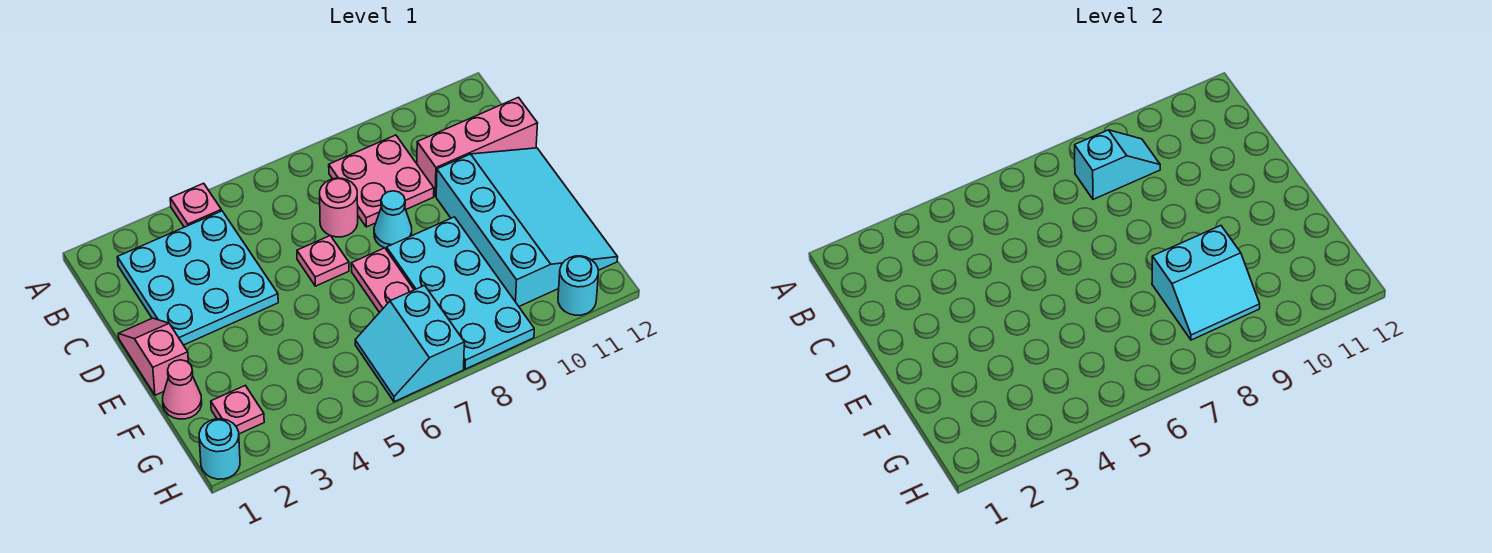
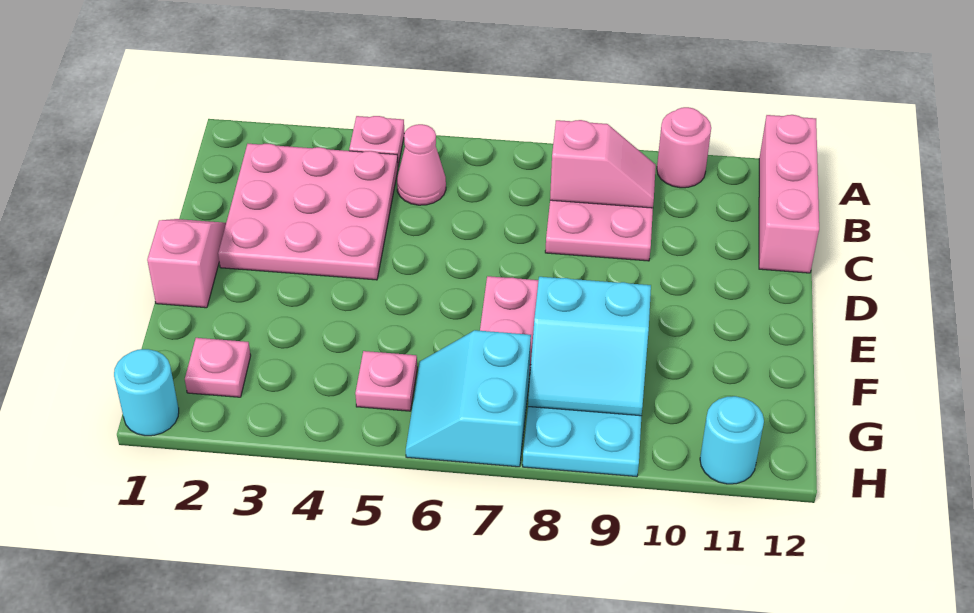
cyan plate B2:D4 level 1 -> pink plate B2:D4 level 1
cyan slope B8:B9 level 2 top 8 -> pink slope B8:B9 level 2 top 8
pink round brick C7 level 1 -> pink round brick A10 level 1
pink brick C10:C12 level 1 -> pink brick A12:C12 level 1
pink plate D6 level 1 -> pink plate G5 level 1
cyan cone D8 level 1 -> none
cyan slope D10:G12 level 1 top 10 -> none
pink cone F1 level 1 -> pink cone B5 level 1

